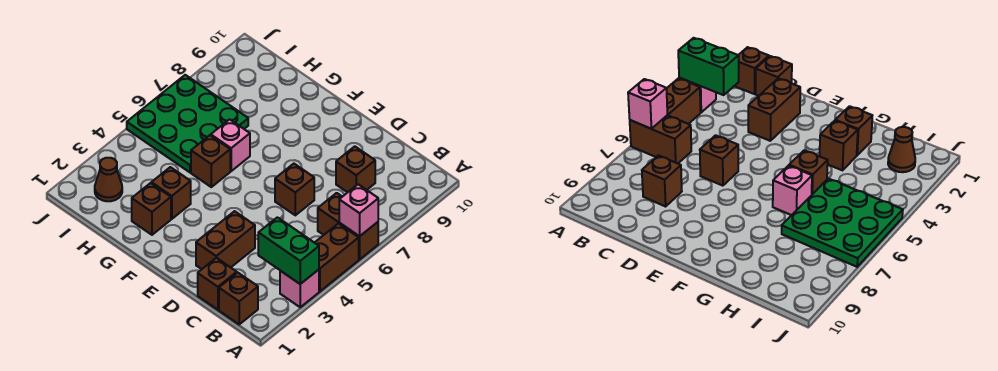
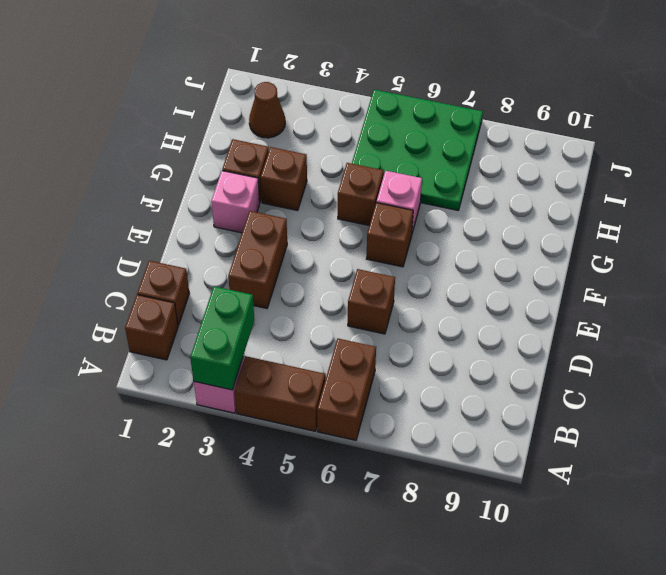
pink brick A6 level 2 -> pink brick F2 level 1
brown brick C8 level 1 -> brown brick F6 level 1
brown brick D2:D3 level 1 -> brown brick D3:E3 level 1

